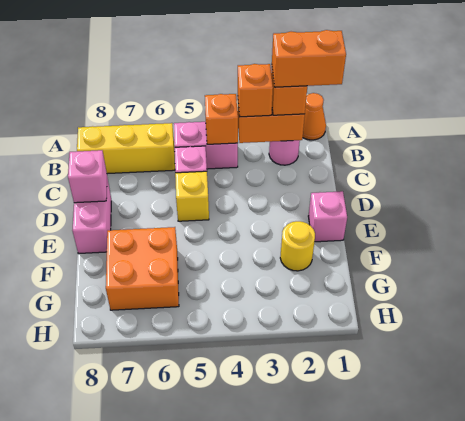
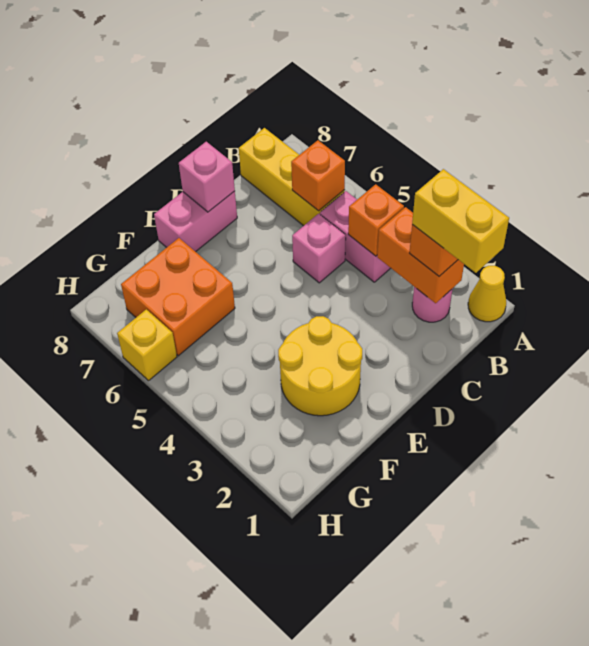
orange cone A1 level 1 -> yellow cone A1 level 1
orange brick B1:B2 level 4 -> yellow brick B1:B2 level 4
orange brick B3 level 3 -> orange brick B6 level 2
yellow brick D5 level 1 -> yellow brick H6 level 1
pink brick E1 level 1 -> none
yellow round brick F2 level 1 -> yellow round brick E2:F3 level 1

